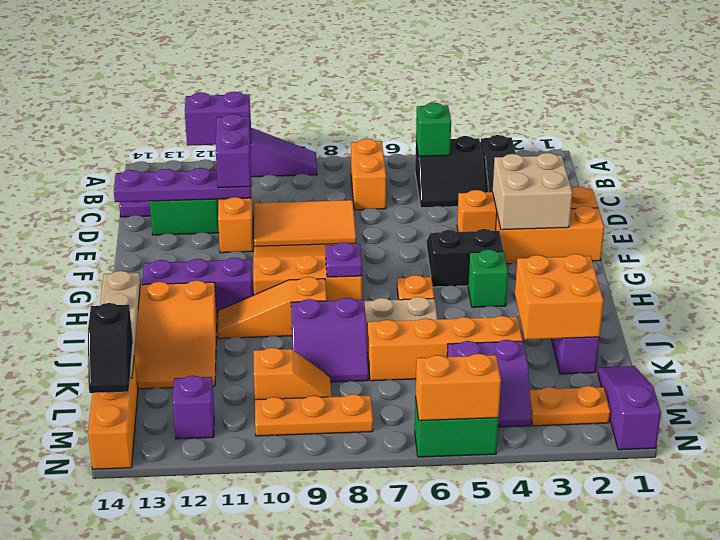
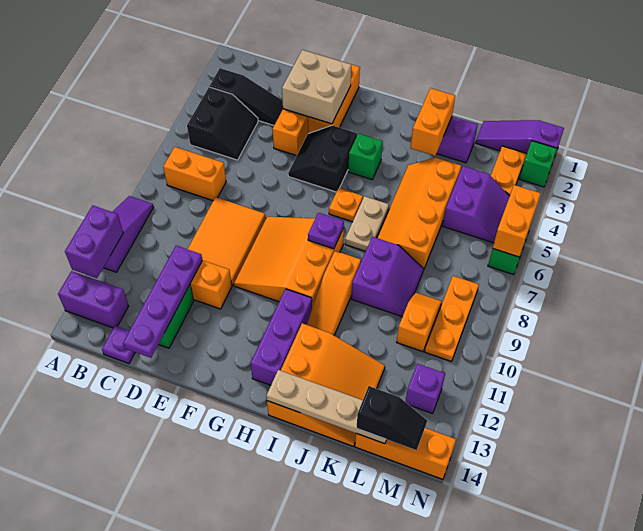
green brick B5 level 2 -> green brick N2 level 1
purple brick C11:D11 level 3 -> purple brick A13:B13 level 1
orange brick J2:K3 level 2 -> orange brick J2:J3 level 2

